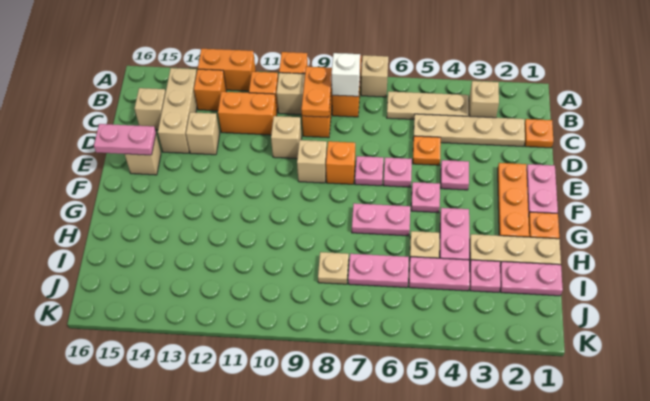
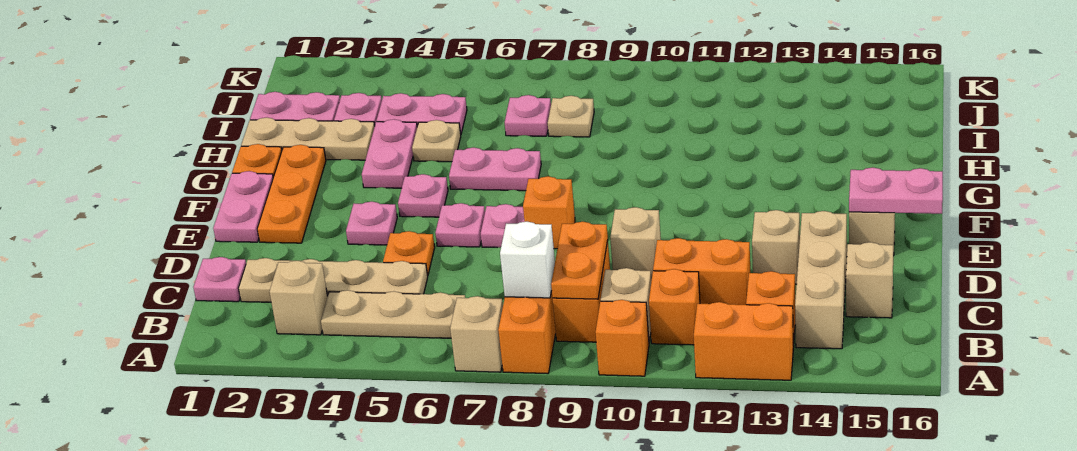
orange plate C1 level 1 -> pink plate C1 level 1
tan brick E9 level 1 -> none
pink plate I6:I7 level 1 -> pink plate I7 level 1

